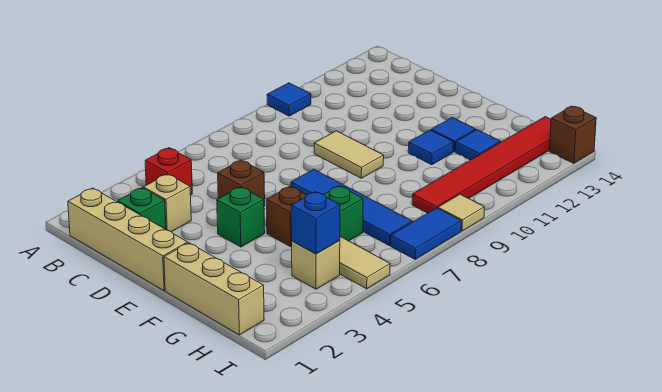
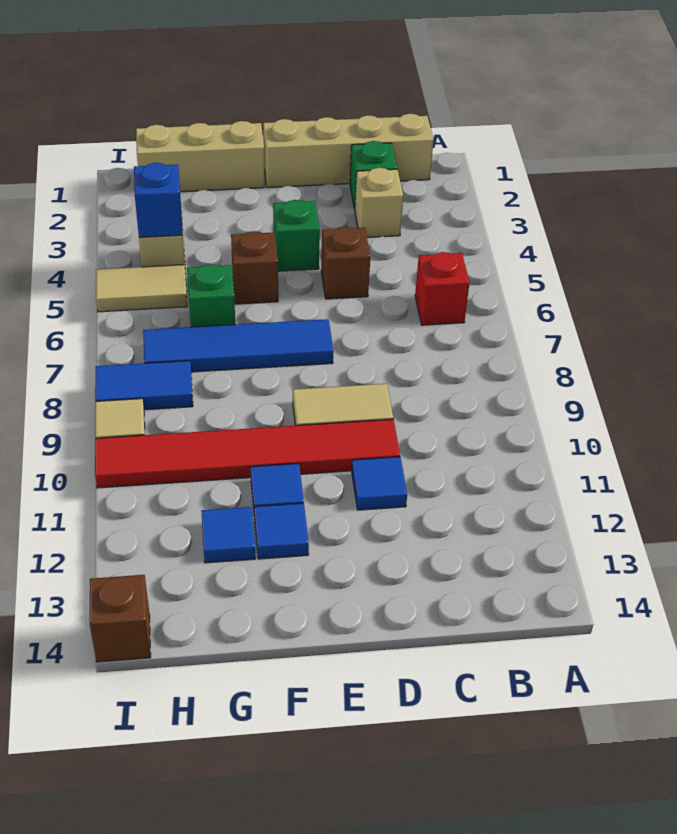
blue tile A10 level 1 -> blue tile D11 level 1
red brick B4 level 1 -> red brick B6 level 1
red tile H9:H14 level 1 -> red tile D10:I10 level 1
blue tile I7:I8 level 1 -> blue tile H8:I8 level 1

